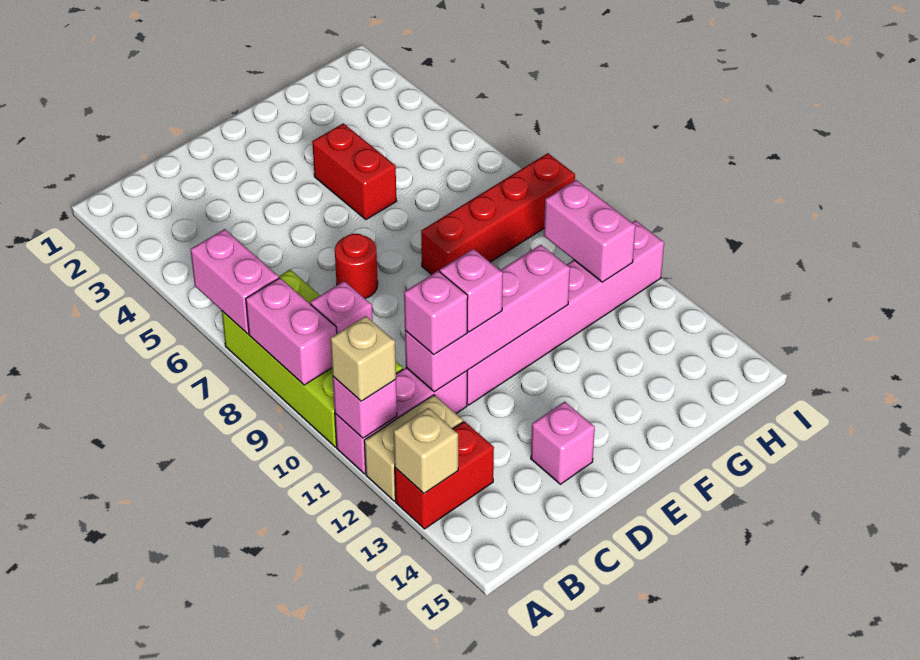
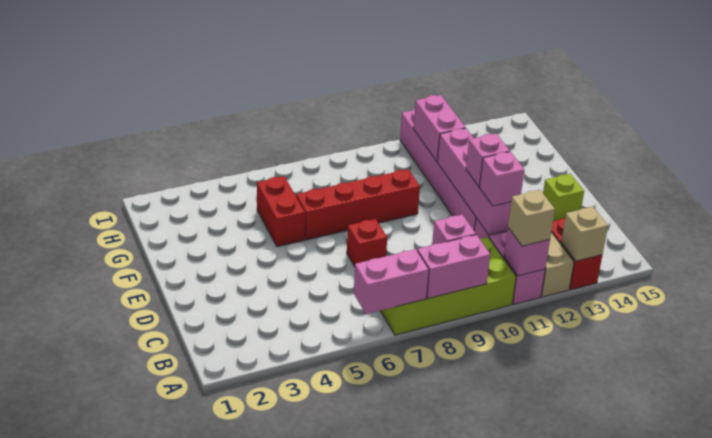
red round brick D7 level 1 -> red brick D7 level 1
pink brick D14 level 1 -> lime brick D14 level 1
red brick F4:F5 level 1 -> red brick F5:G5 level 1
red brick F8:I8 level 1 -> red brick F6:F9 level 1
pink brick H10:H11 level 2 -> pink brick G11:H11 level 2

